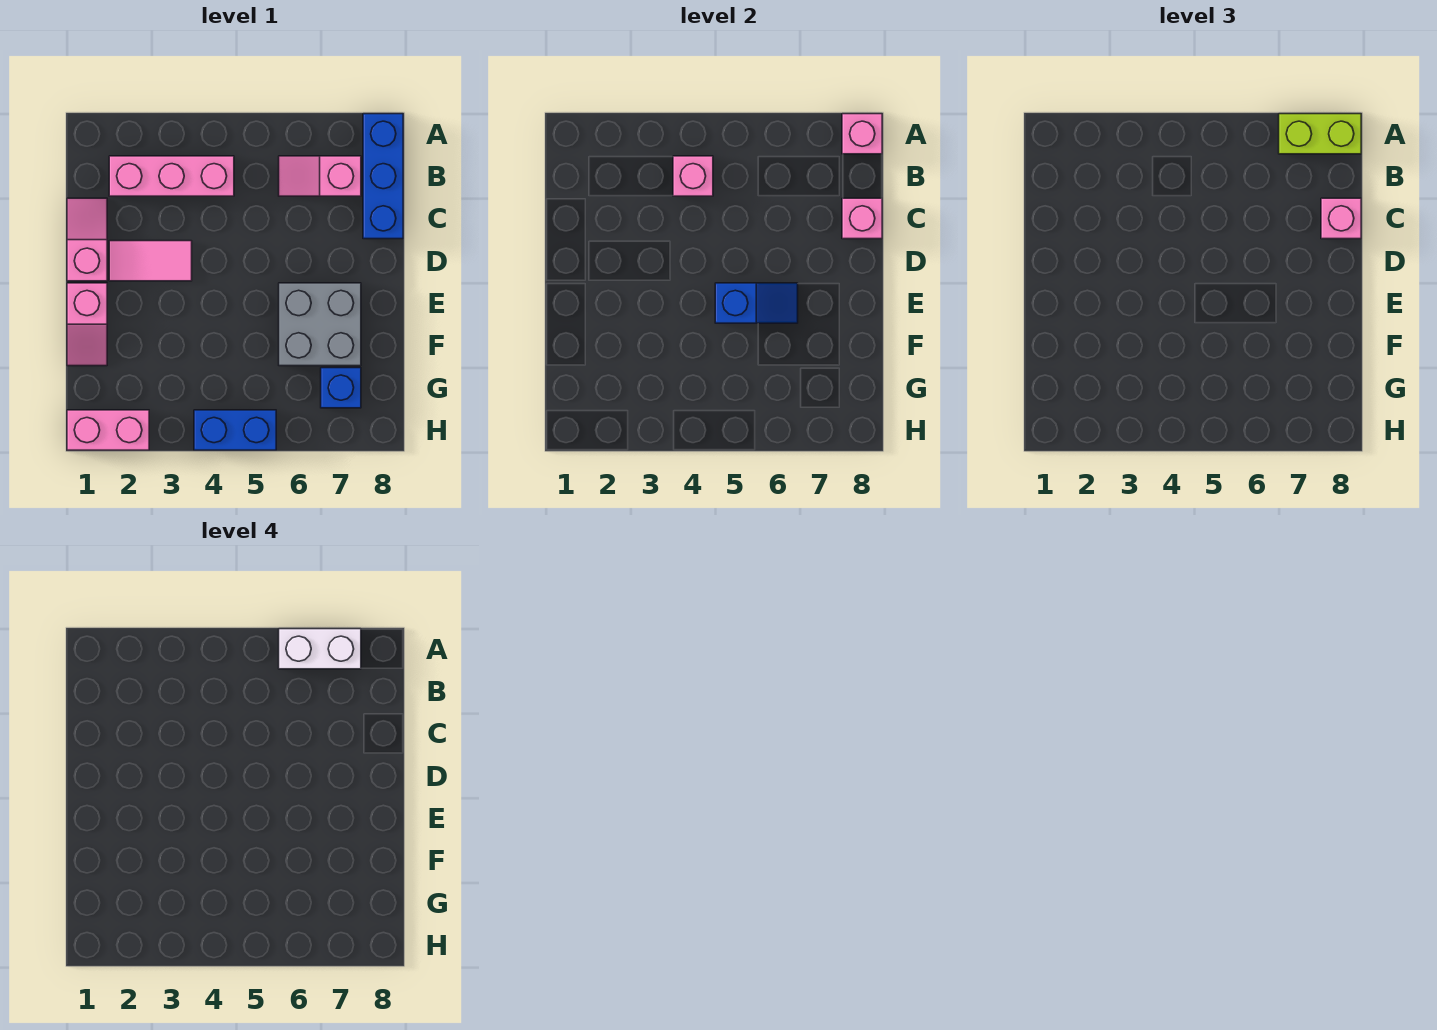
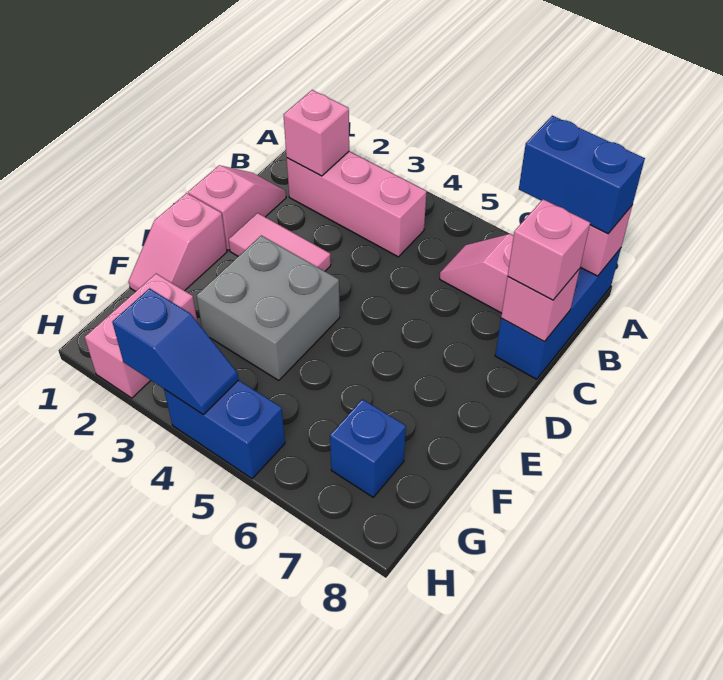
white brick A6:A7 level 4 -> none
lime brick A7:A8 level 3 -> blue brick A7:A8 level 3
pink brick B4 level 2 -> pink brick B2 level 2
blue slope E5:E6 level 2 top 5 -> blue slope H3:H4 level 2 top 3
grey brick E6:F7 level 1 -> grey brick E3:F4 level 1
pink brick H1:H2 level 1 -> pink brick G2:H2 level 1

